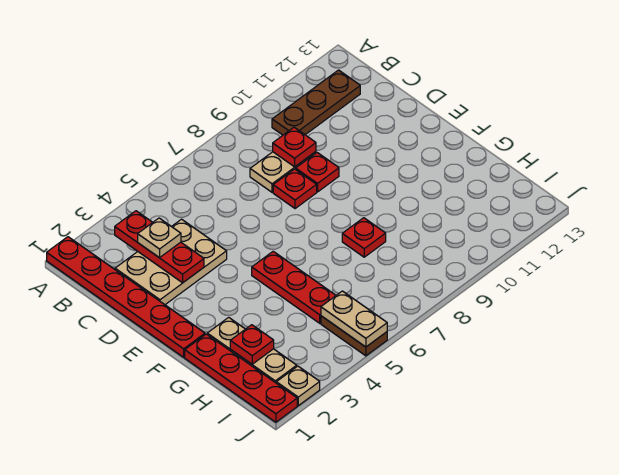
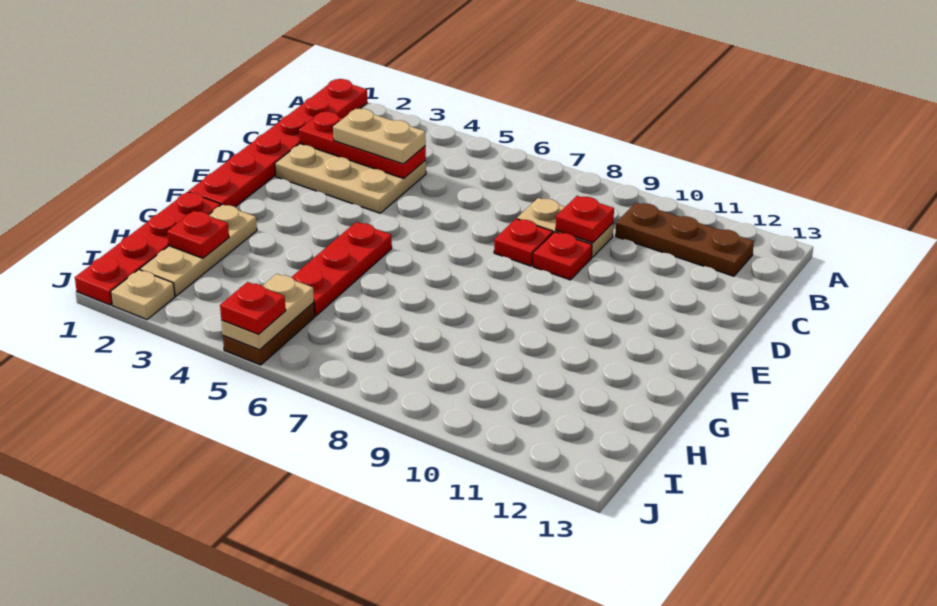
red plate B3:D3 level 2 -> red plate C2:C4 level 2
tan plate C3 level 3 -> tan plate C3:C4 level 3
red plate G8 level 1 -> red plate J5 level 3

